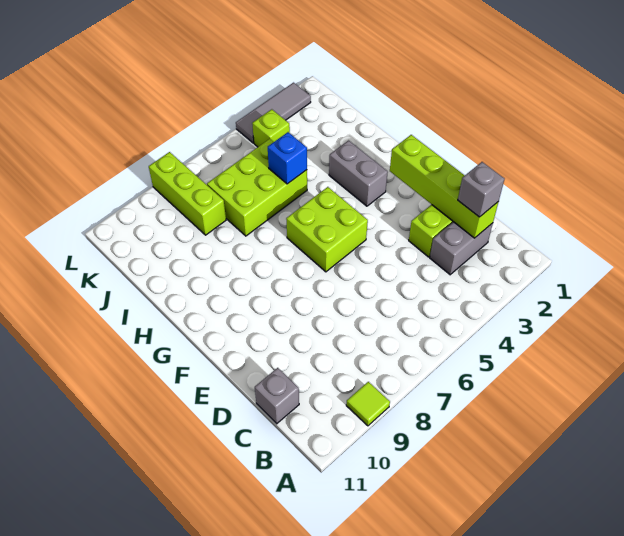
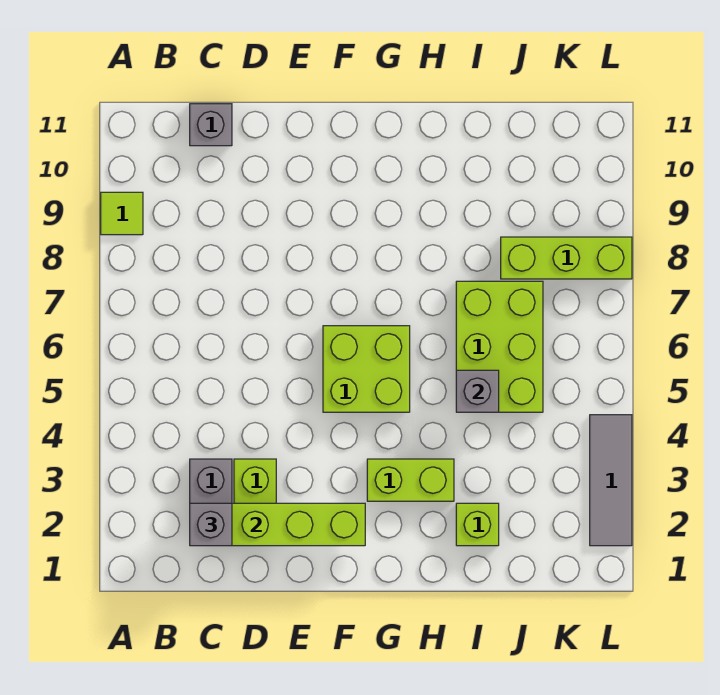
grey brick G3:H3 level 1 -> lime brick G3:H3 level 1
blue brick I5 level 2 -> grey brick I5 level 2
lime brick K4 level 1 -> lime brick I2 level 1

